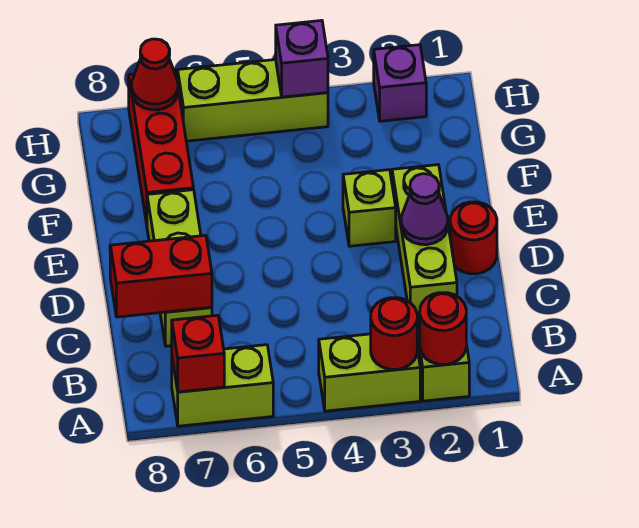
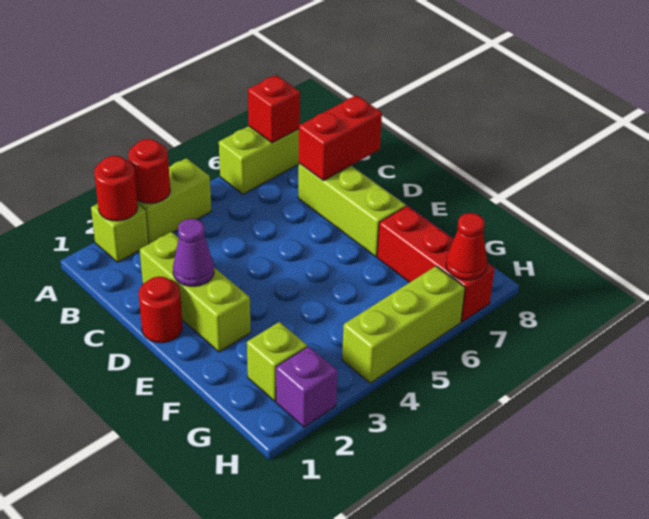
lime brick E3 level 1 -> lime brick G2 level 1
purple brick H4 level 2 -> none

